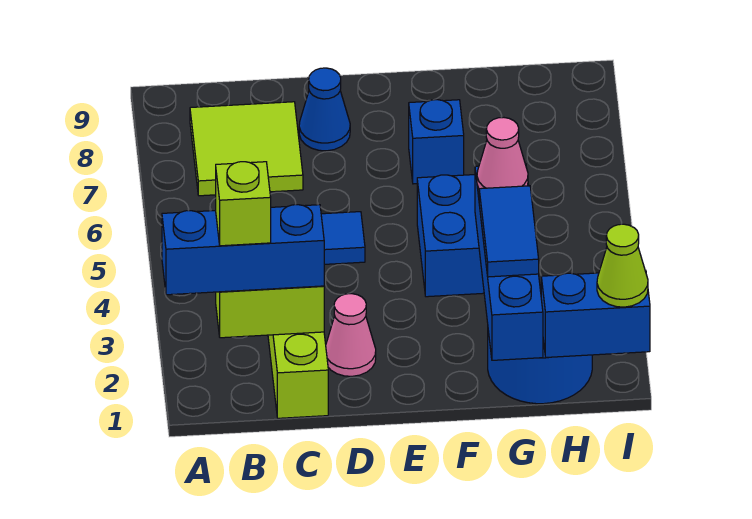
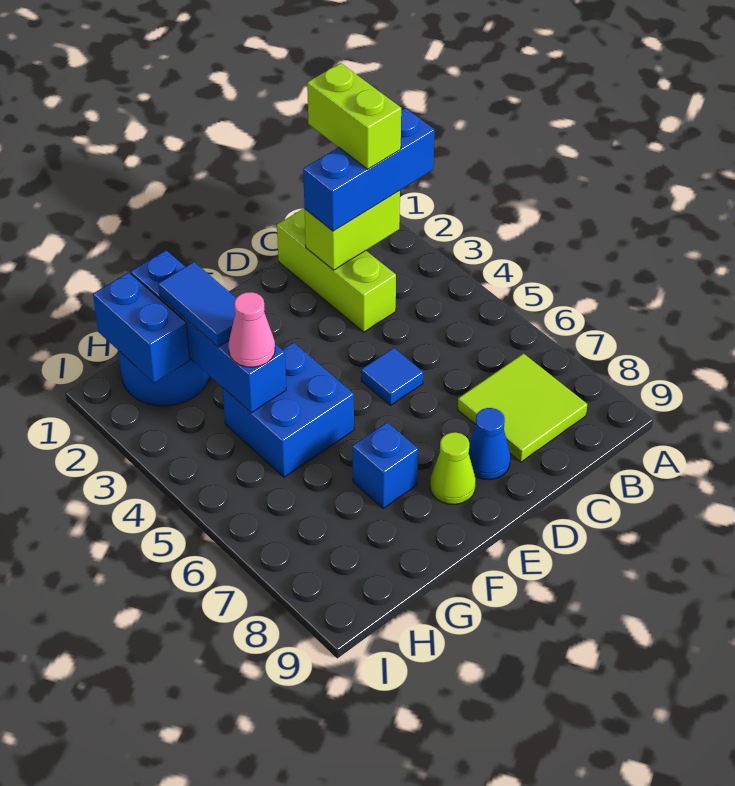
lime brick B2 level 4 -> lime brick B1:B2 level 4
pink cone D2 level 1 -> none
blue brick H1:I1 level 2 -> blue brick H1:H2 level 2
lime cone I1 level 3 -> lime cone E8 level 1

